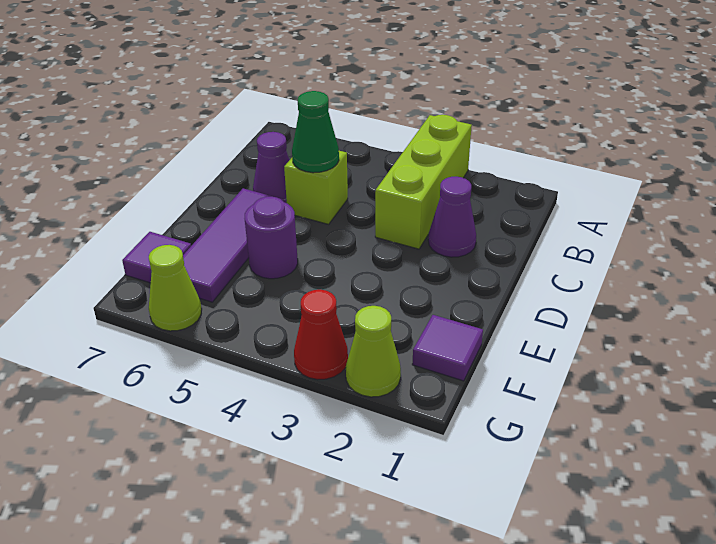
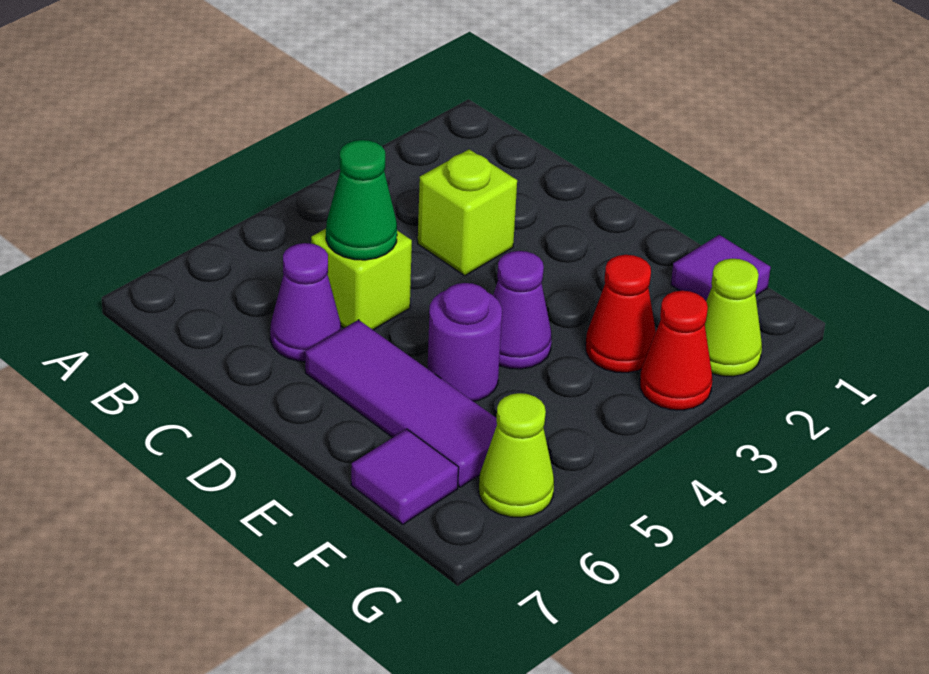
lime brick A3:C3 level 1 -> lime brick C3 level 1
purple cone C2 level 1 -> purple cone E4 level 1
none -> red cone F3 level 1

